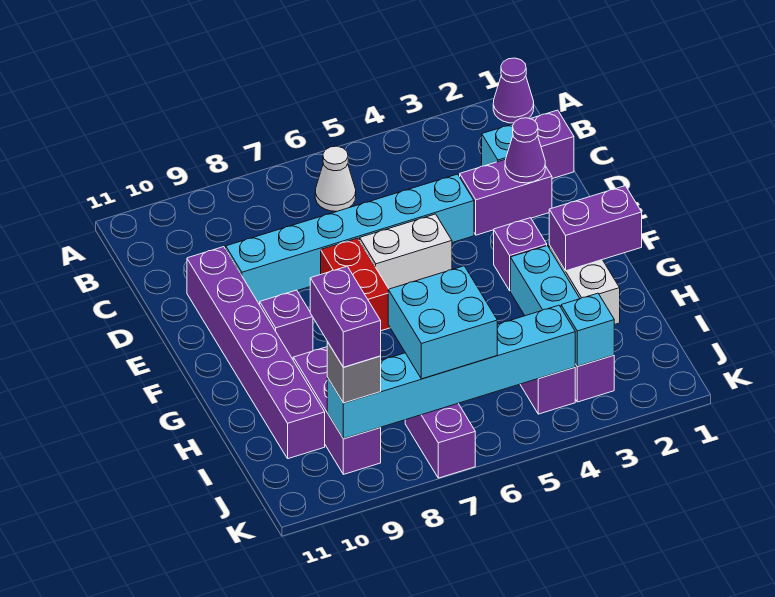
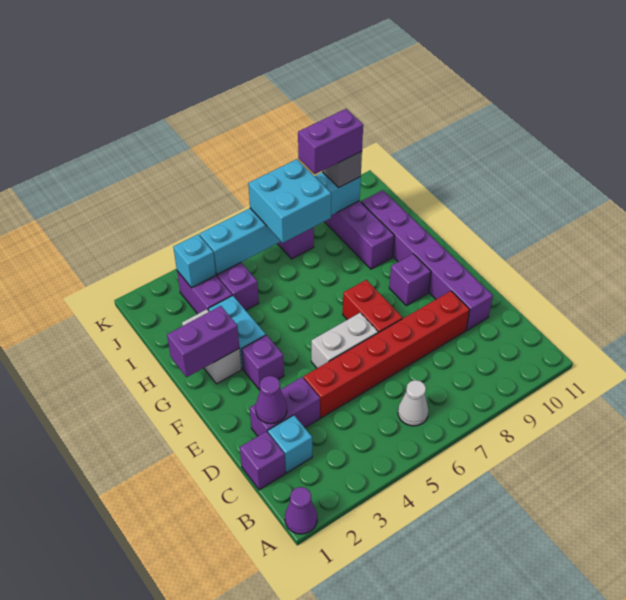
cyan brick D4:D9 level 1 -> red brick D4:D9 level 1
purple brick I9:J9 level 4 -> purple brick J8:J9 level 4

